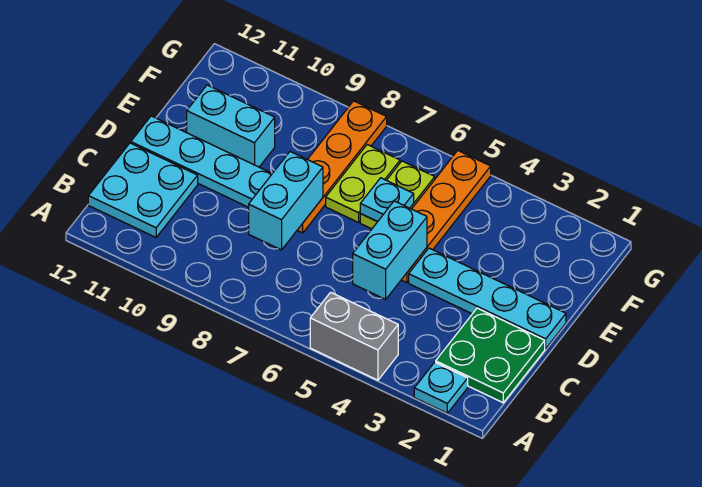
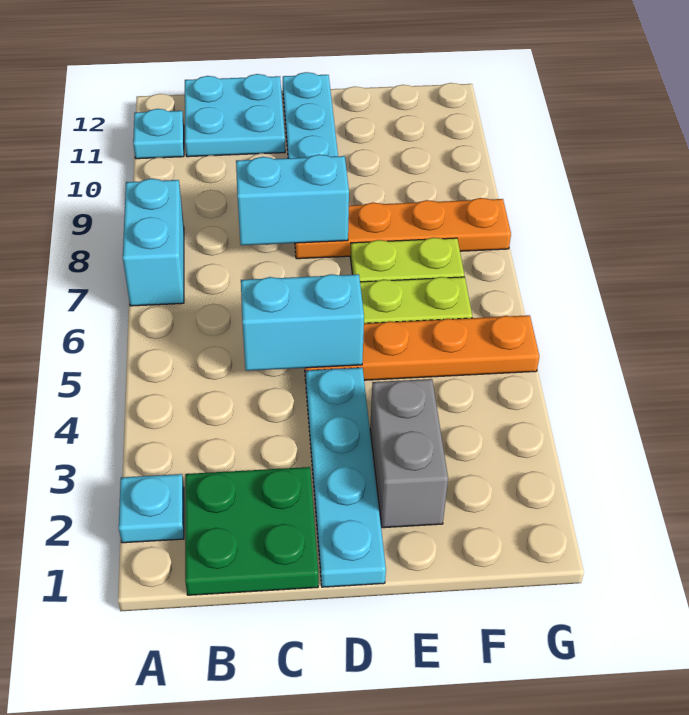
grey brick A4:A5 level 1 -> grey brick E2:E3 level 1
cyan plate E6 level 2 -> cyan plate A11 level 1
cyan brick E10:E11 level 1 -> cyan brick A7:A8 level 1

